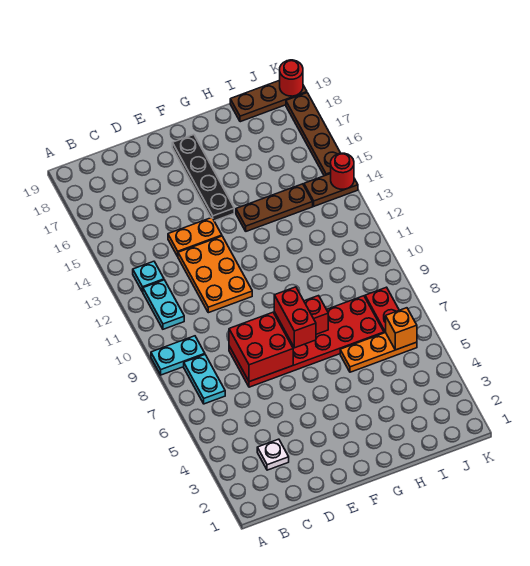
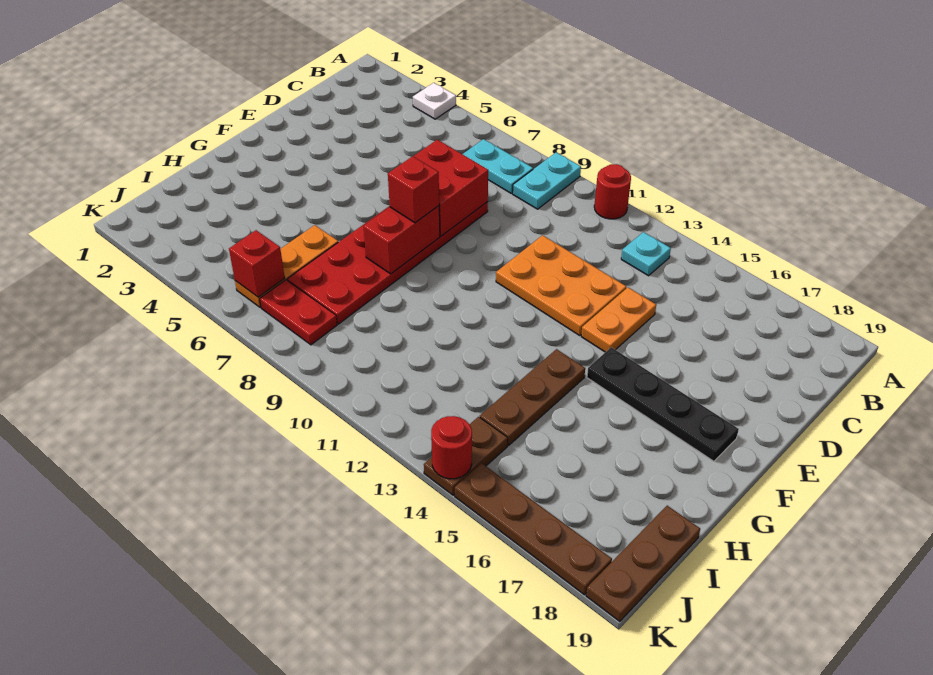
cyan plate B11:B12 level 1 -> none
white plate C3 level 1 -> white plate A4 level 1
red brick F7:F8 level 3 -> red brick F8 level 3
orange brick J6 level 2 -> red brick J6 level 2
red round brick K19 level 2 -> red round brick A11 level 1

